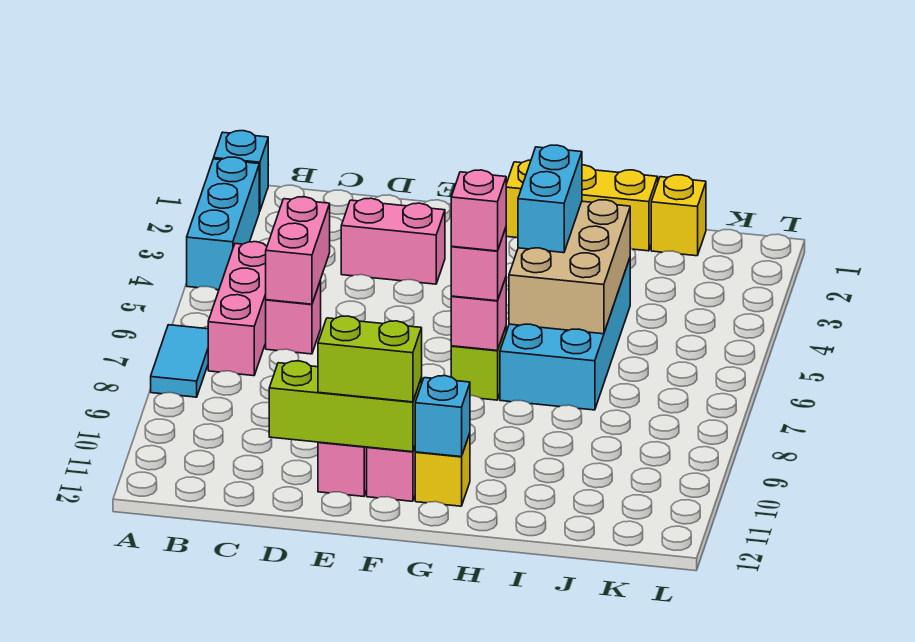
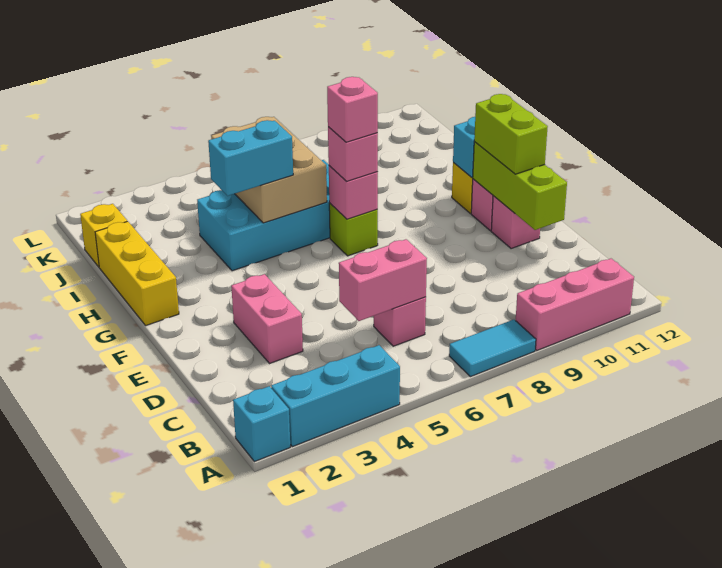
pink brick B5:B7 level 1 -> pink brick A9:A11 level 1
tan brick H4:I6 level 2 -> tan brick H5:J6 level 2

